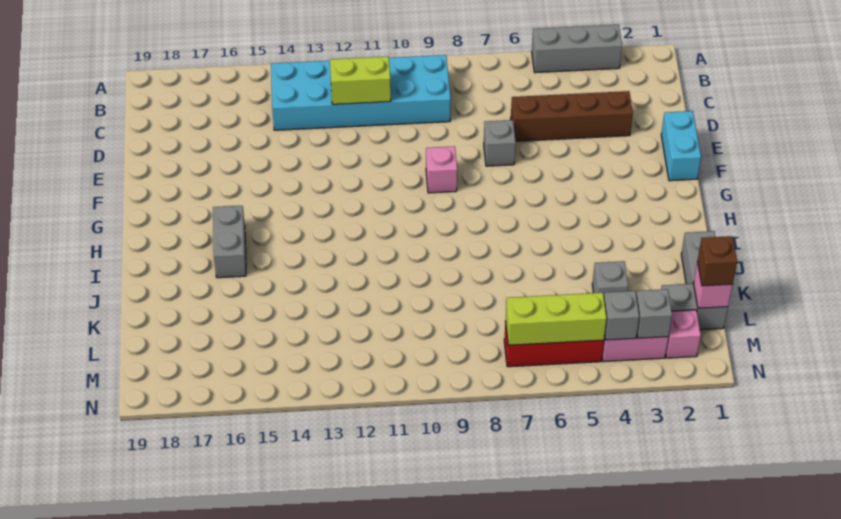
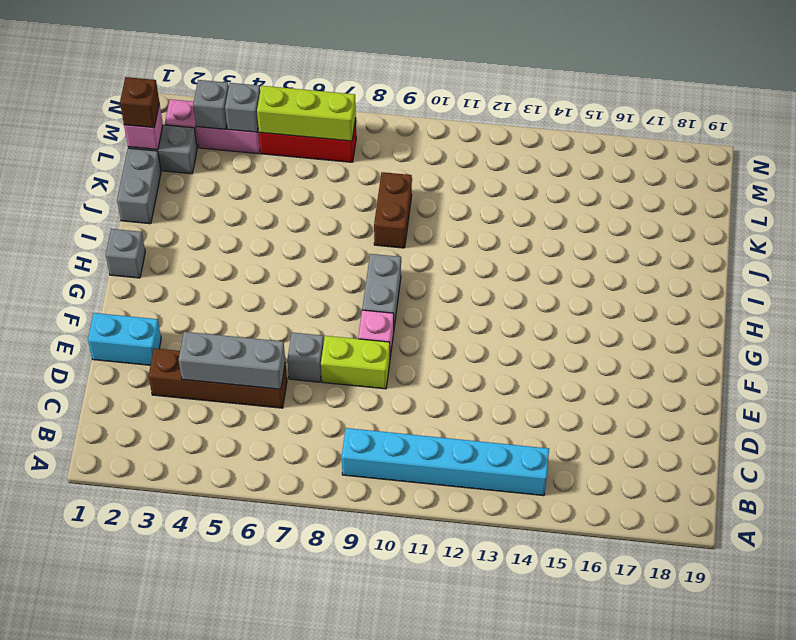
grey brick A3:A5 level 1 -> grey brick D4:D6 level 2
cyan brick B9:C14 level 1 -> cyan brick B9:B14 level 1
lime brick C11:C12 level 2 -> lime brick E8:E9 level 1
cyan brick E1:F1 level 1 -> cyan brick E1:E2 level 1
grey brick H16:I16 level 1 -> grey brick G9:H9 level 1
none -> brown brick J9:K9 level 1
grey brick K4 level 1 -> grey brick H1 level 1

